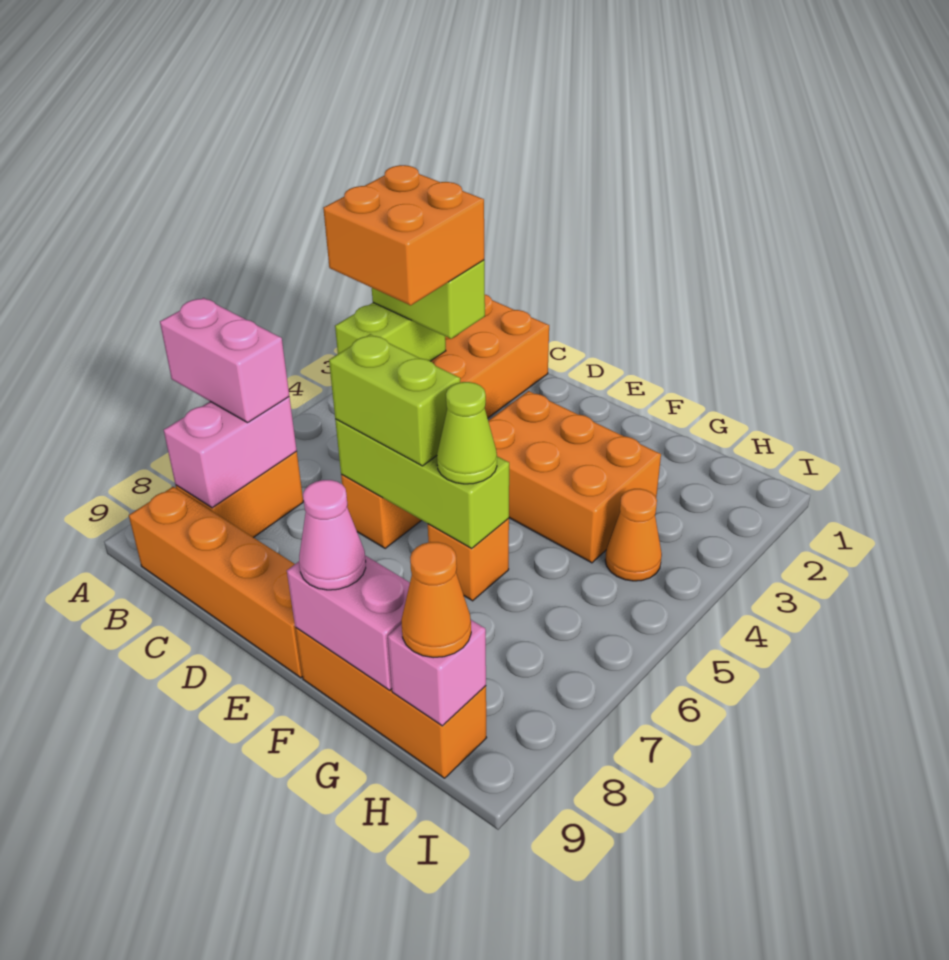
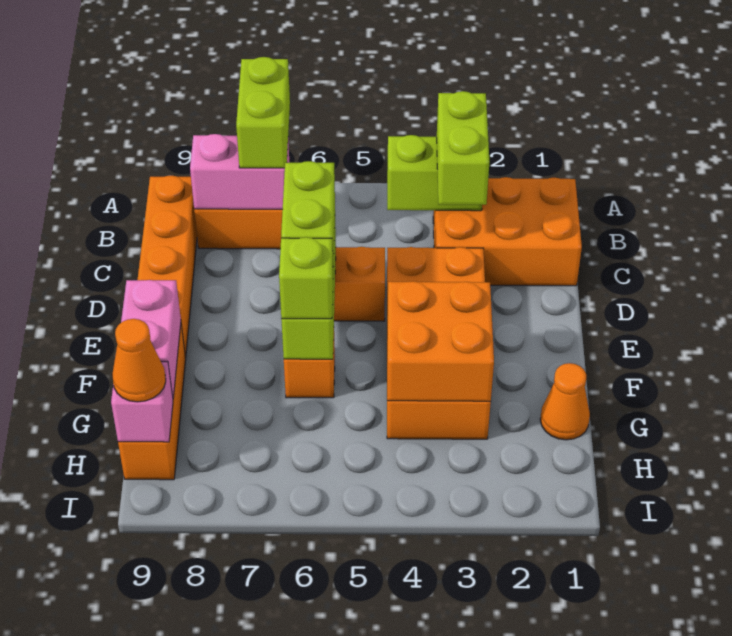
pink brick A7:B7 level 3 -> lime brick A7:B7 level 3
orange brick B3:C4 level 4 -> orange brick F3:G4 level 2
orange brick E3:G4 level 1 -> orange brick D3:G4 level 1
lime cone F6 level 3 -> lime brick F6 level 3
pink cone F9 level 3 -> none
orange cone H4 level 1 -> orange cone G1 level 1

